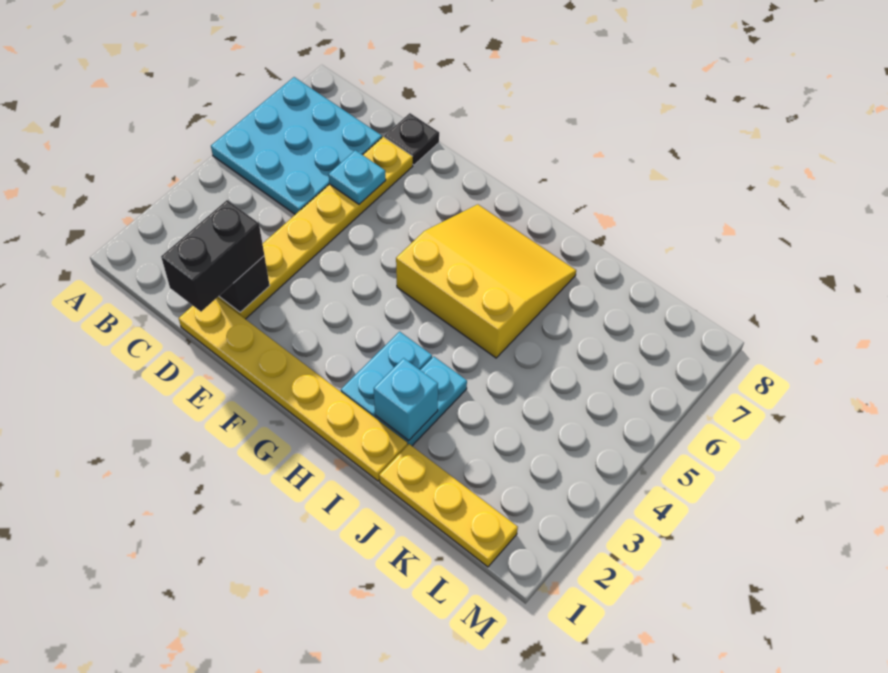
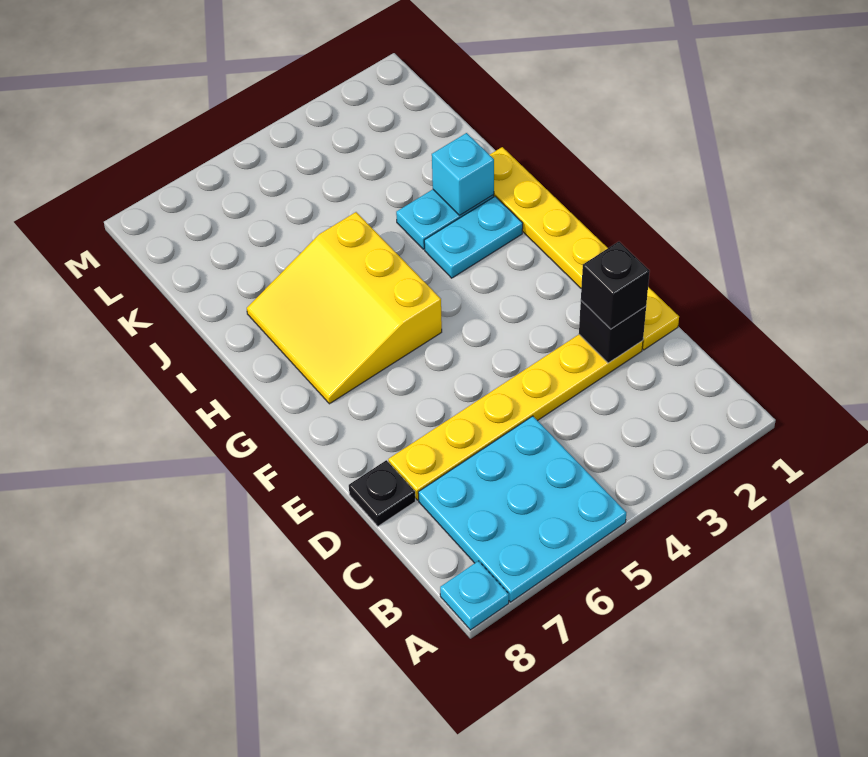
black brick D1:D2 level 3 -> black brick D2 level 3
cyan plate D6 level 2 -> cyan plate A8 level 1
yellow plate J1:L1 level 1 -> none

